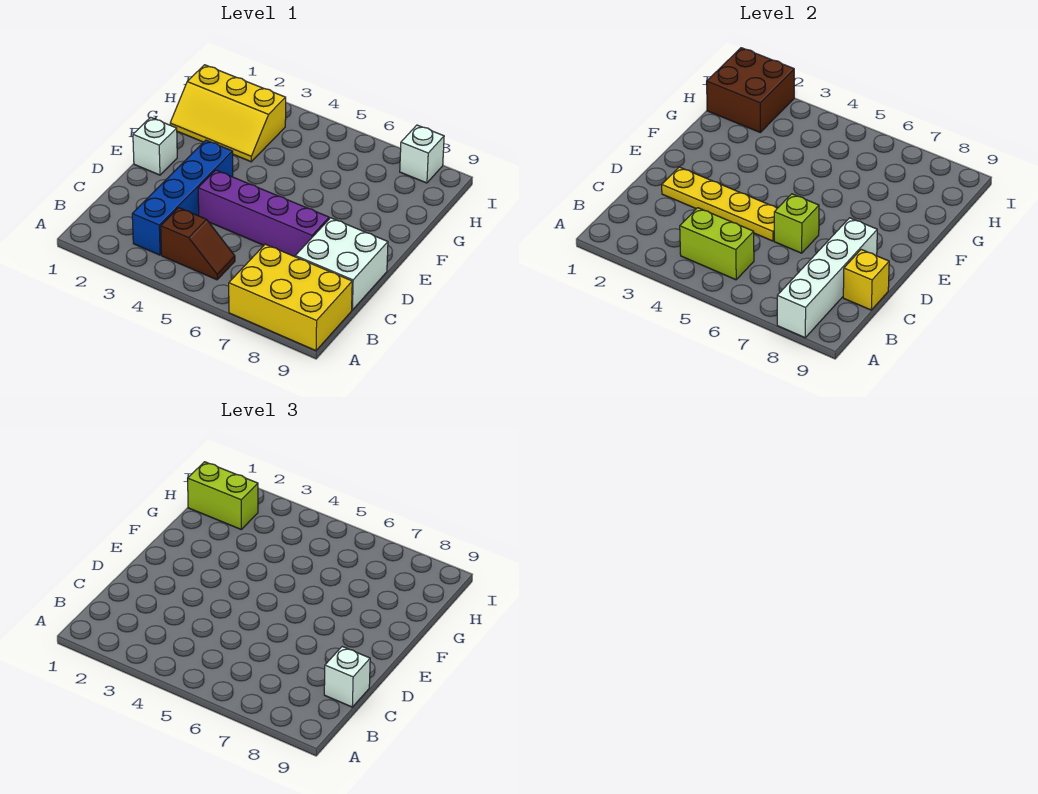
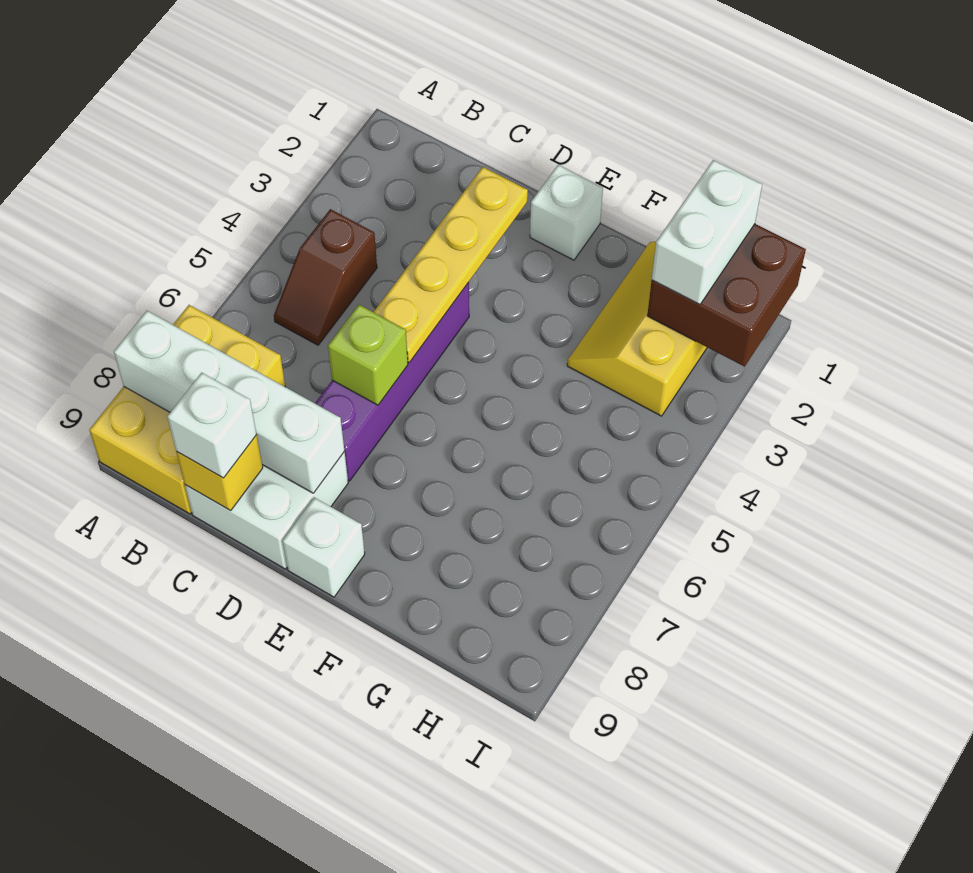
blue brick B3:E3 level 1 -> none
lime brick B4:B5 level 2 -> none
lime brick H1:H2 level 3 -> white brick H1:H2 level 3
white brick I8 level 1 -> white brick E9 level 1

